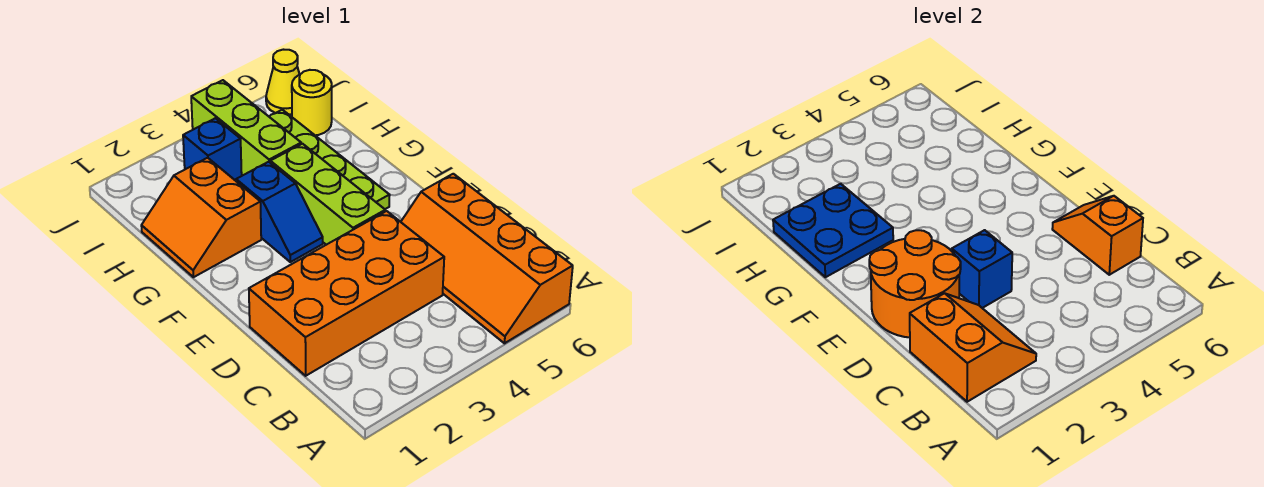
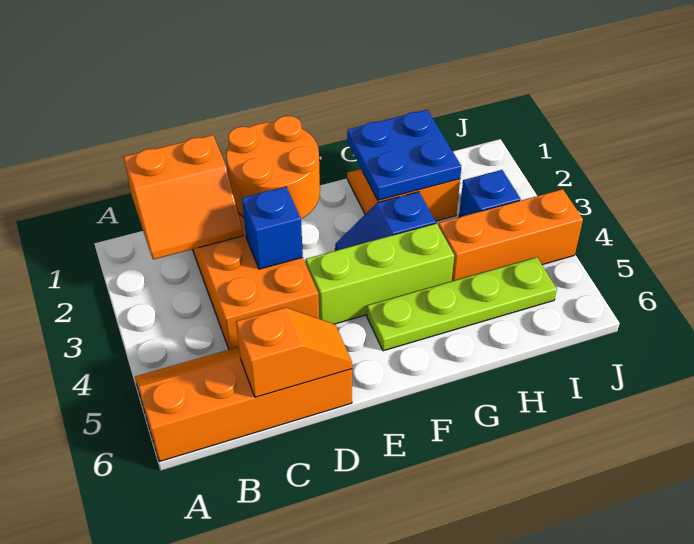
lime brick H4:J4 level 1 -> orange brick H4:J4 level 1
yellow round brick I6 level 1 -> none
yellow cone J6 level 1 -> none

